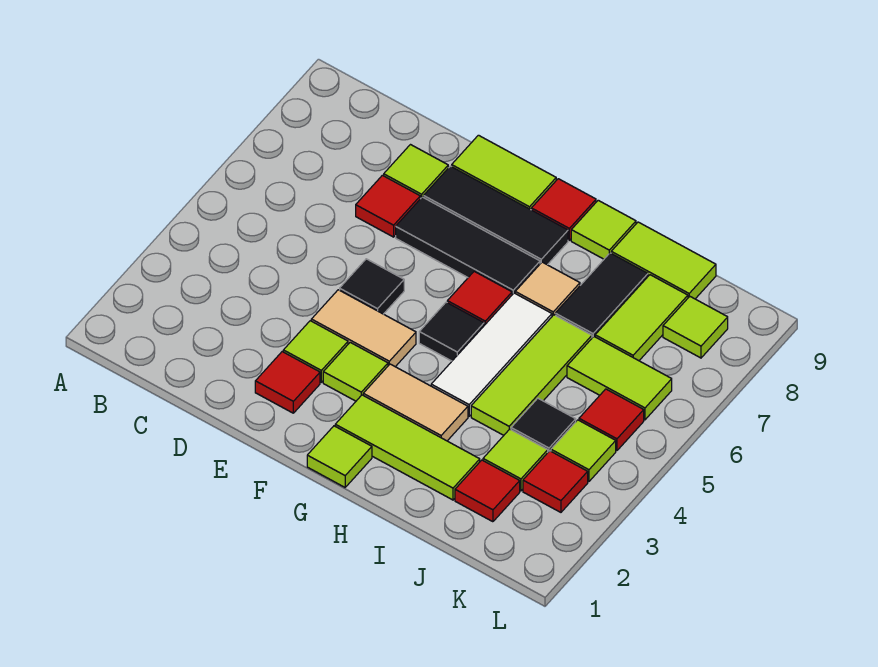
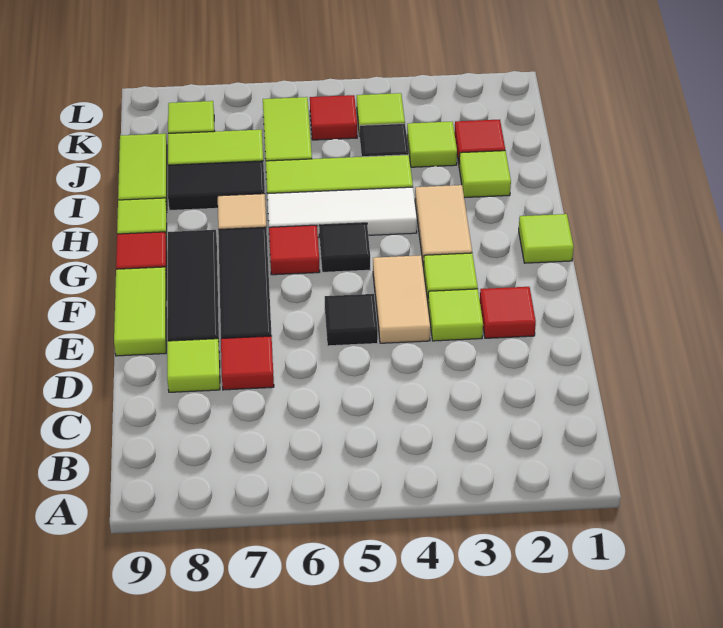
lime tile G2:I2 level 1 -> lime tile I2 level 1
red tile K3 level 1 -> none

